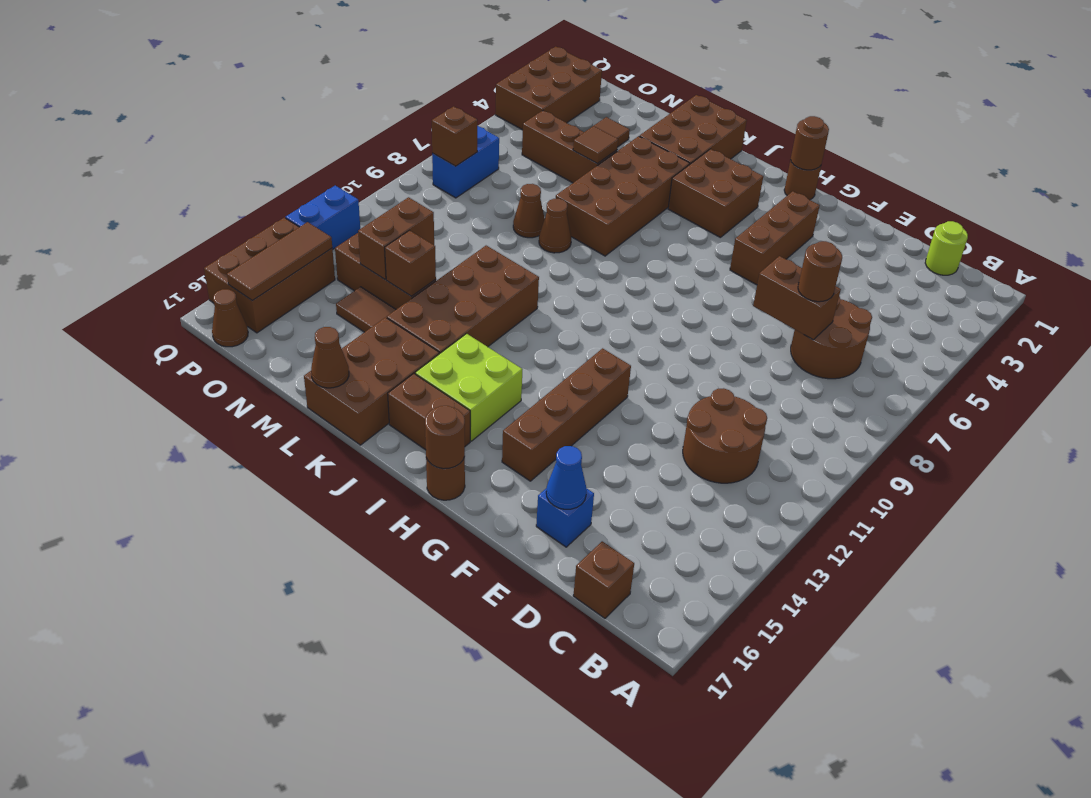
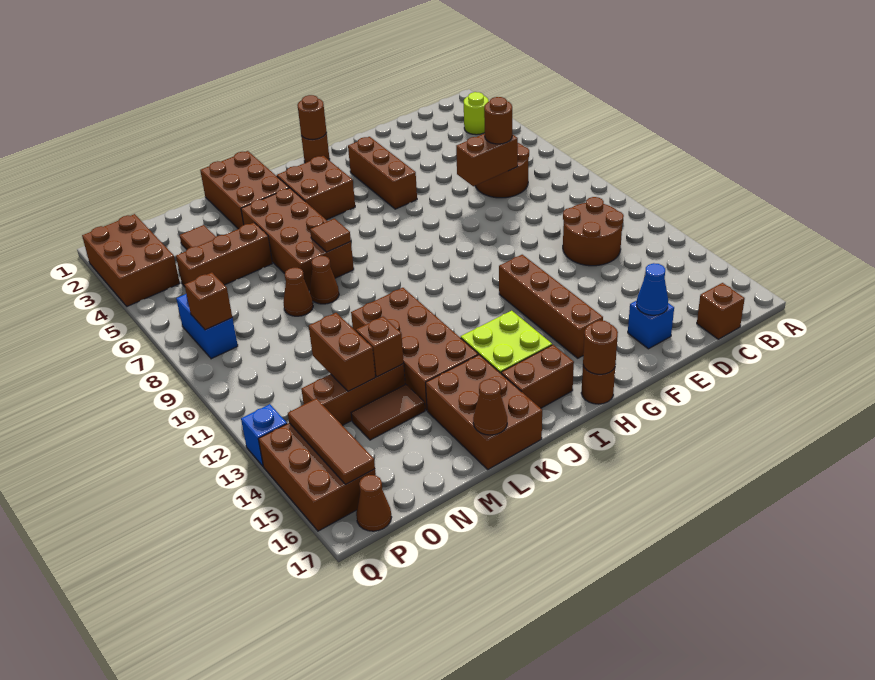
lime round brick C1 level 1 -> lime round brick B3 level 1
brown tile M5 level 2 -> brown tile K7 level 2
blue brick Q12:Q13 level 1 -> blue brick Q13 level 1

